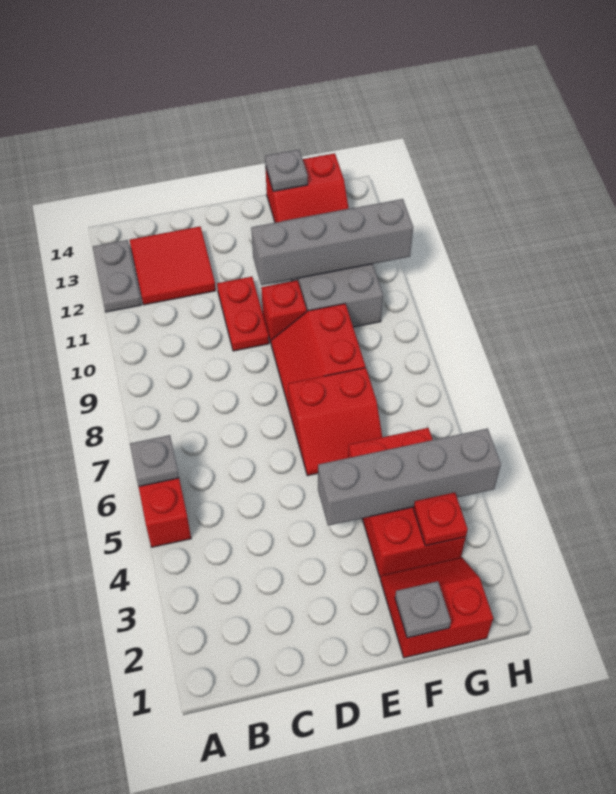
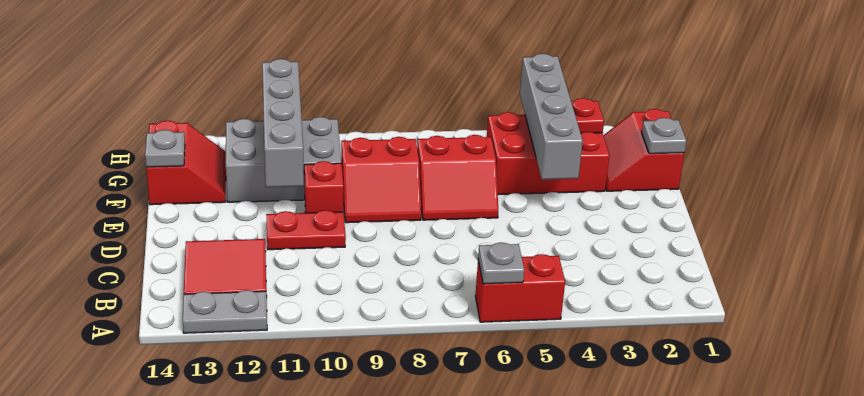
red slope E6:F7 level 1 top 7 -> red slope E6:F7 level 1 top F

